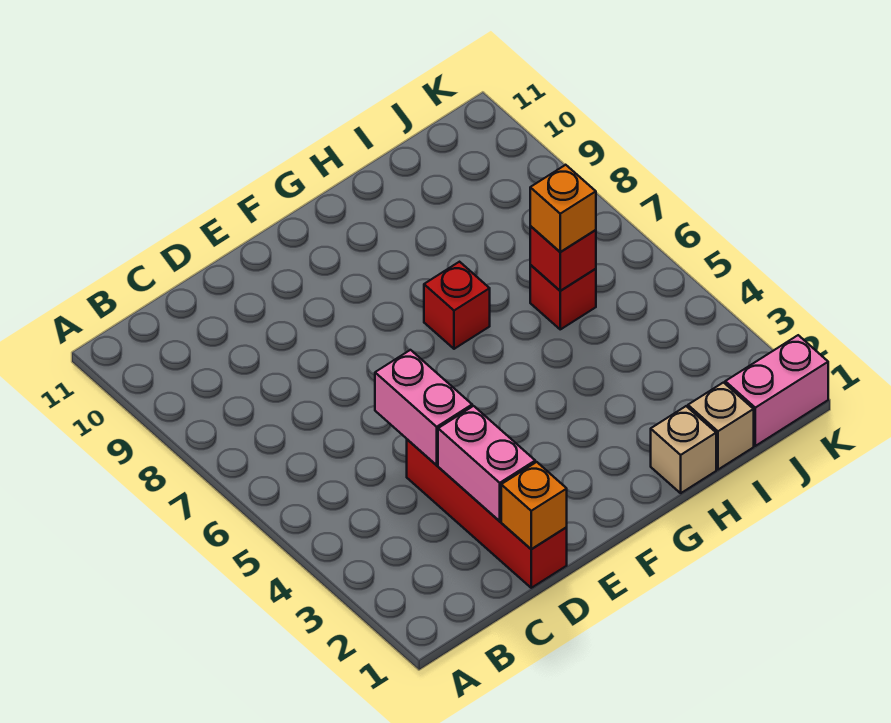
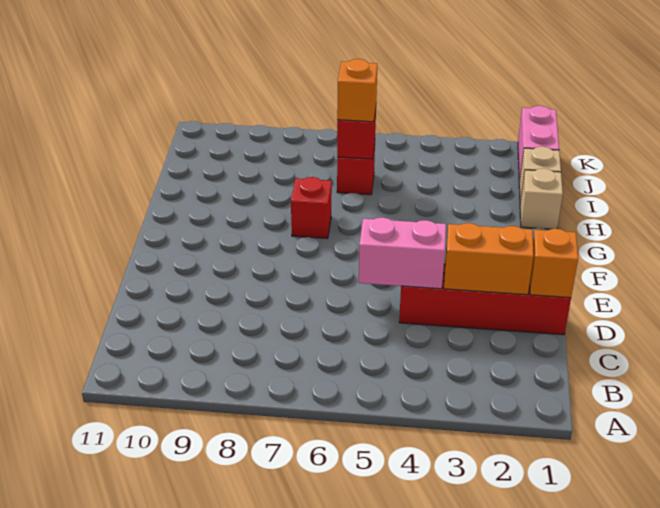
pink brick D2:D3 level 2 -> orange brick D2:D3 level 2

